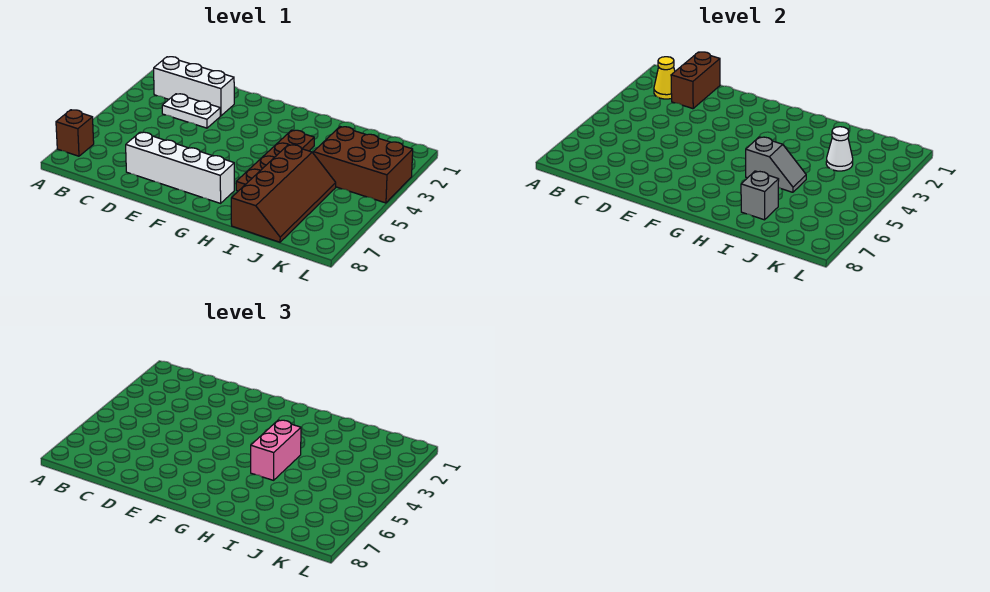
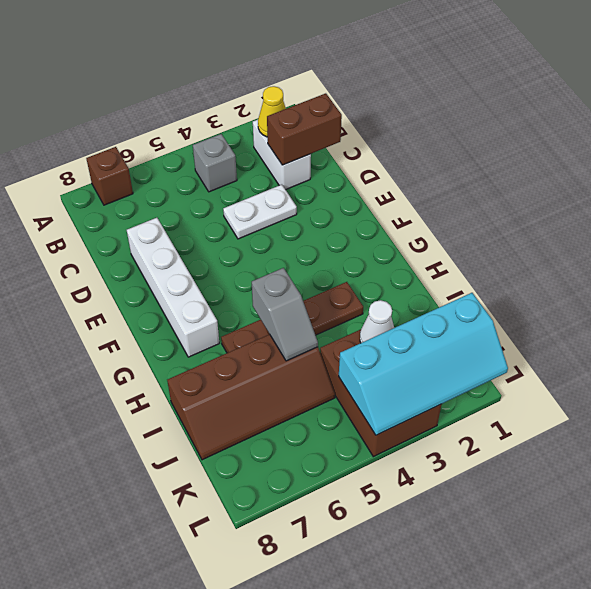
white brick B2:D2 level 1 -> white brick B2:C2 level 1
white plate C3:D3 level 1 -> white plate D3:D4 level 1
pink brick H4:H5 level 3 -> none
grey brick I7 level 2 -> grey brick B4 level 1
none -> cyan slope K1:L4 level 2 top K

